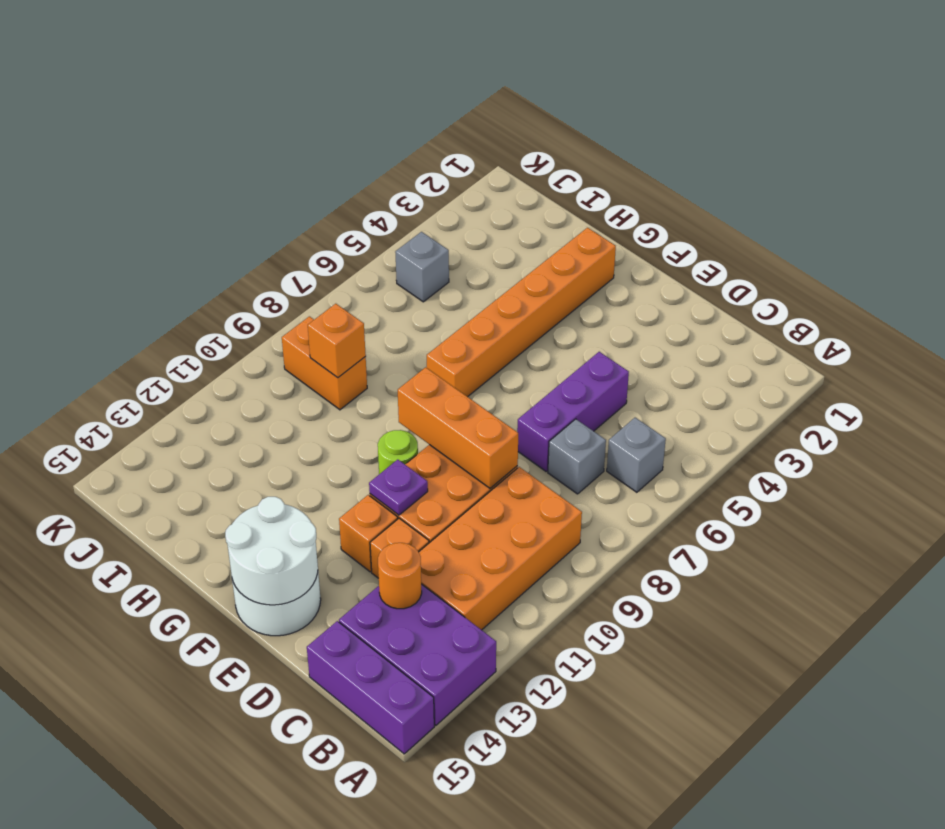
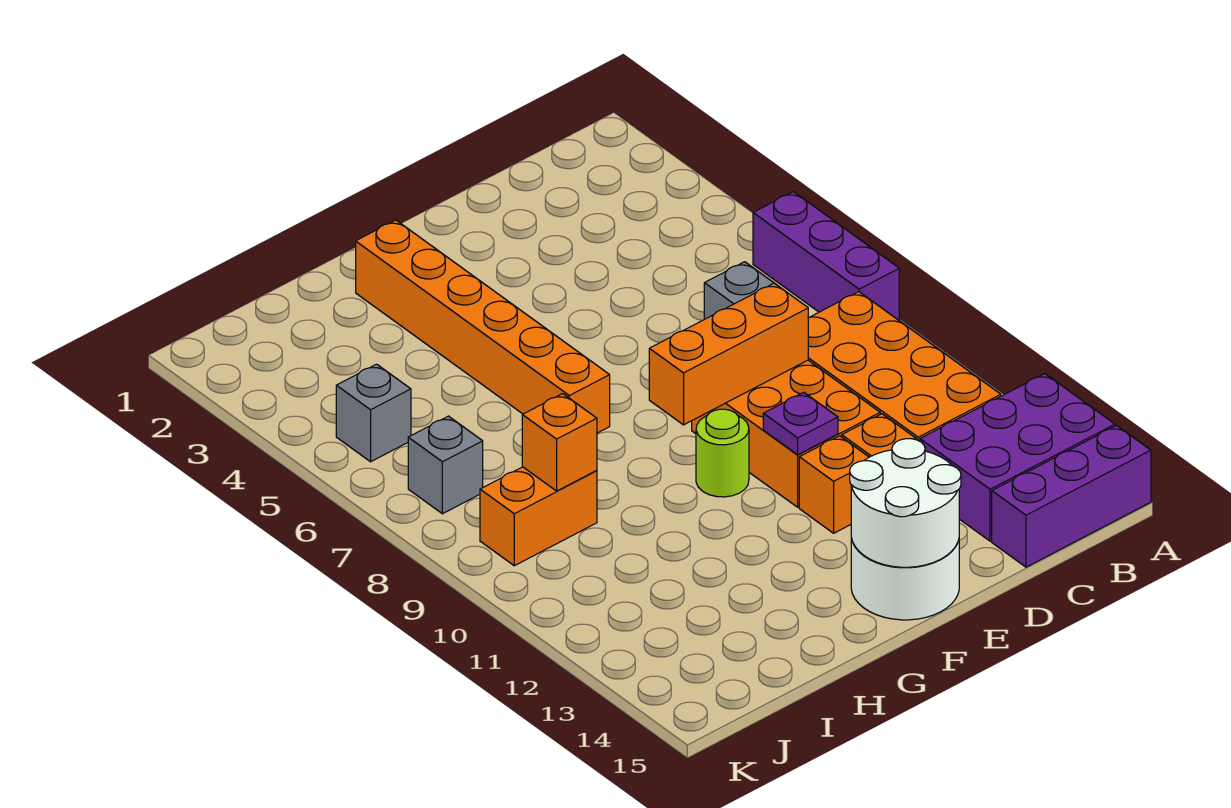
grey brick B6 level 1 -> grey brick J7 level 1
orange round brick C13 level 2 -> none
purple brick D5:D7 level 1 -> purple brick A6:A8 level 1

